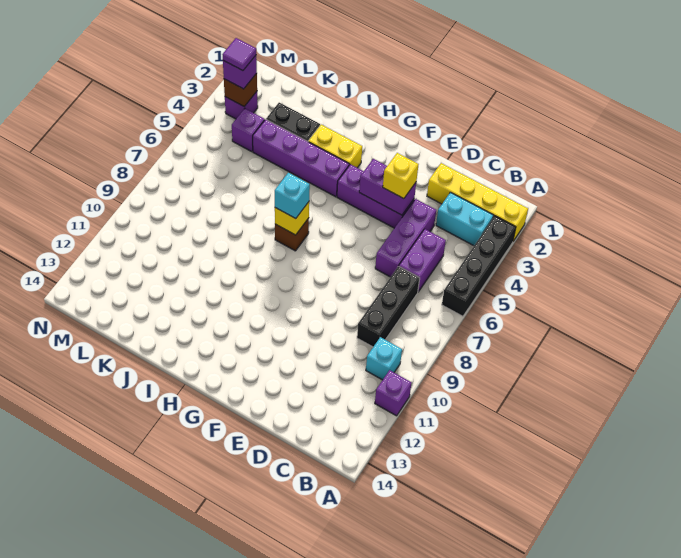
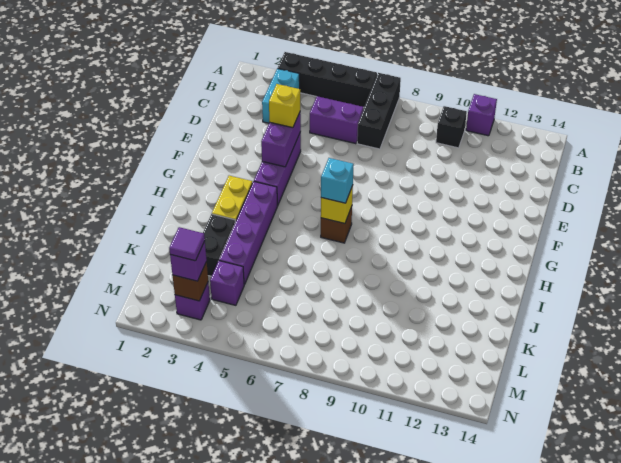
yellow brick A2:D2 level 1 -> none
cyan brick B10 level 1 -> black brick B10 level 1
black brick C7:C9 level 1 -> black brick A7:C7 level 1
purple brick D4:D6 level 1 -> none

